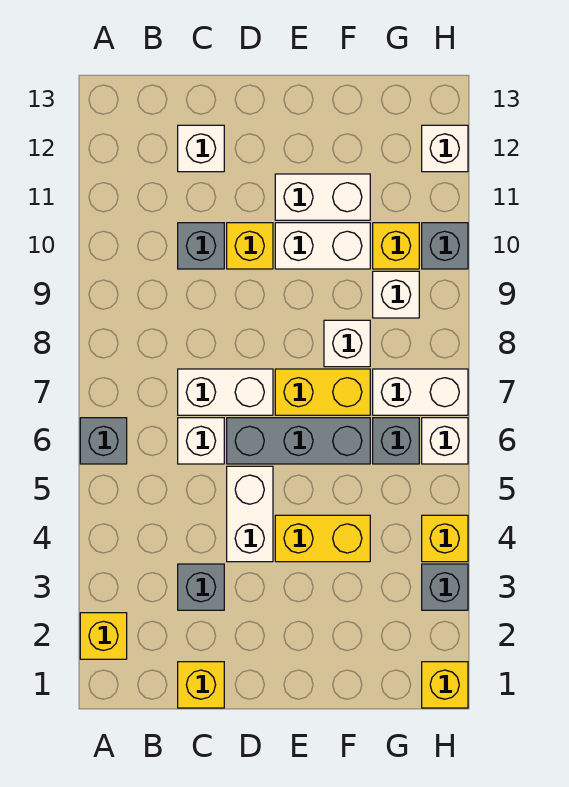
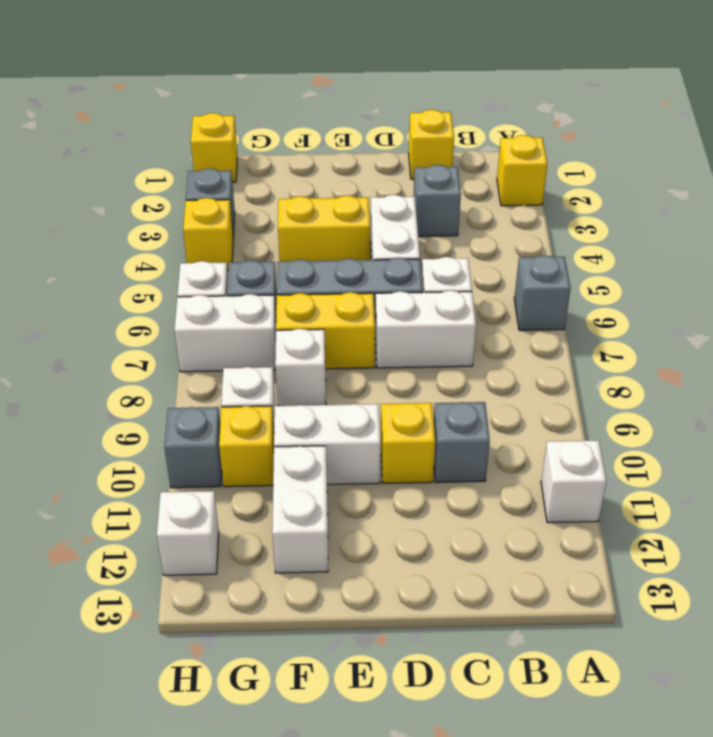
white brick C12 level 1 -> white brick A11 level 1
white brick E11:F11 level 1 -> white brick F11:F12 level 1

